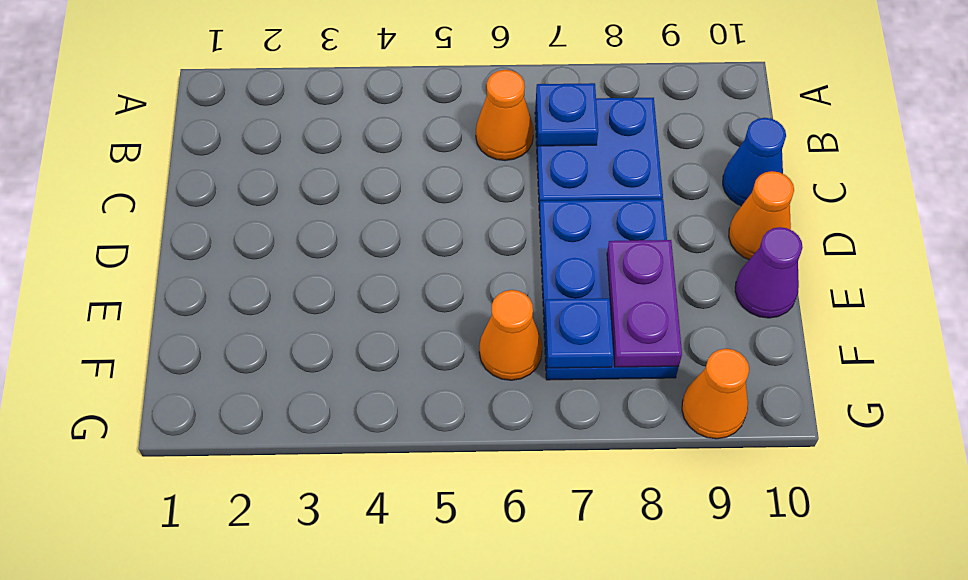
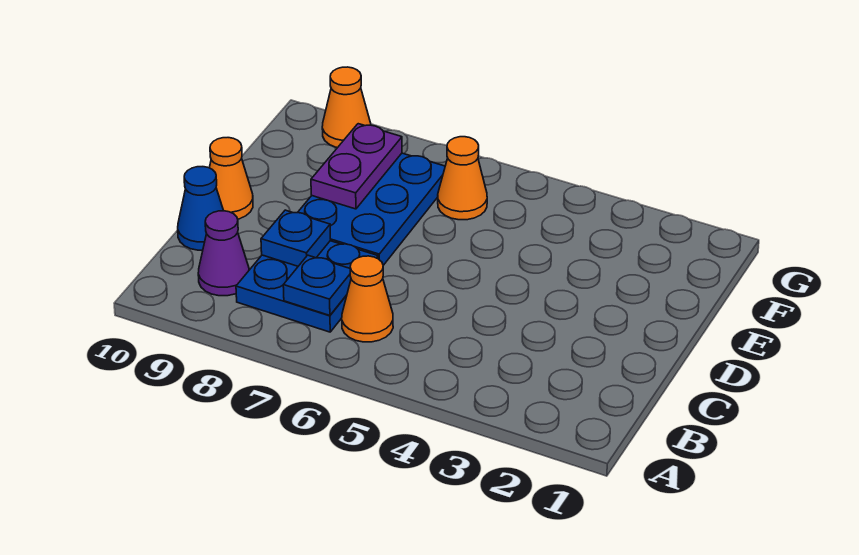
purple cone E10 level 1 -> purple cone B9 level 1
blue plate F7 level 2 -> blue plate C8 level 2

